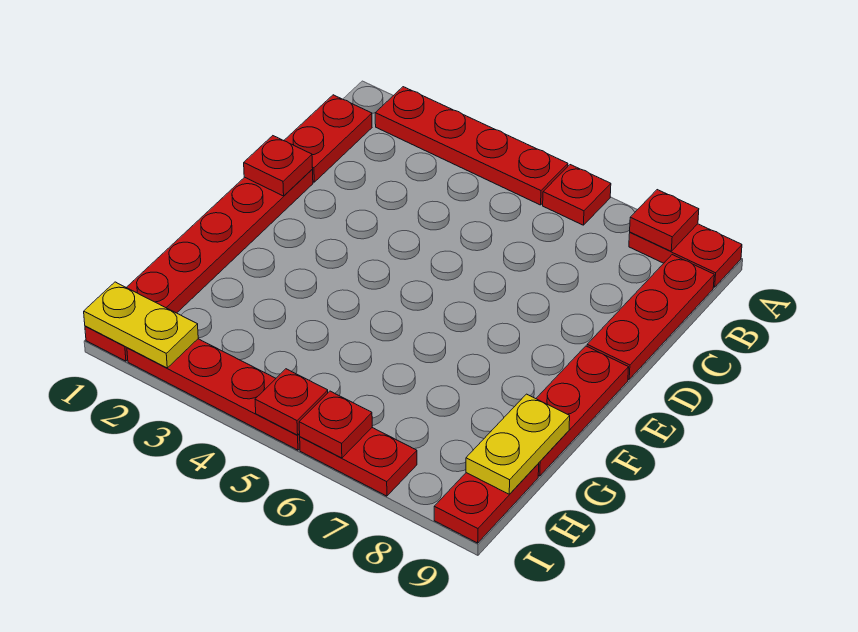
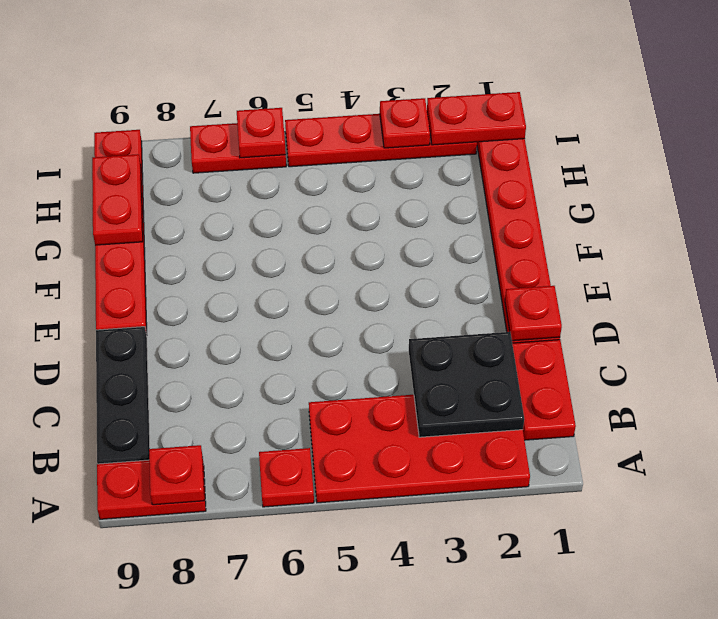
red plate A2:A5 level 1 -> red plate A2:B5 level 1
none -> black plate B2:C3 level 2
red plate B9:D9 level 1 -> black plate B9:D9 level 1
yellow plate G9:H9 level 2 -> red plate G9:H9 level 2
yellow plate I1:I2 level 2 -> red plate I1:I2 level 2
red plate I5 level 2 -> red plate I3 level 2

